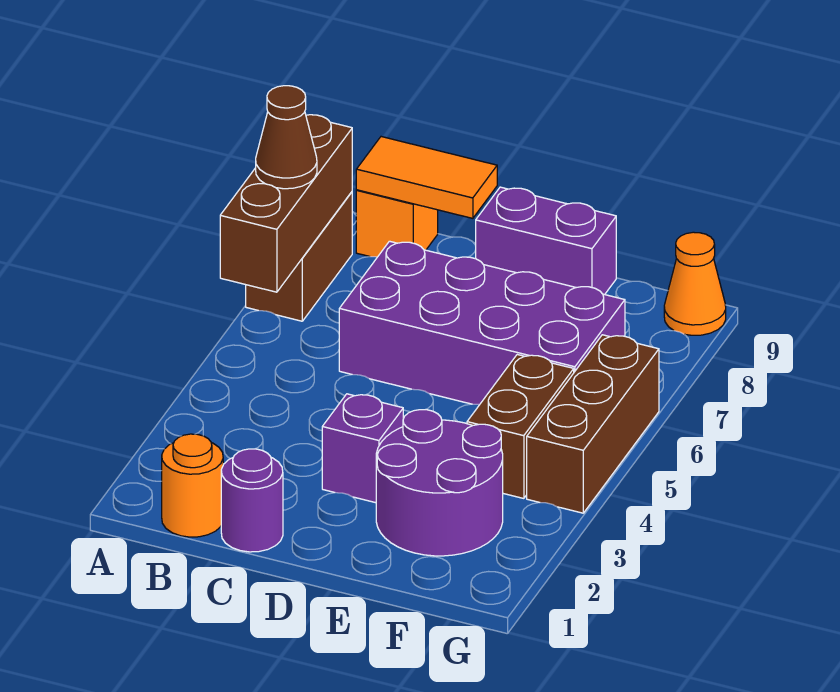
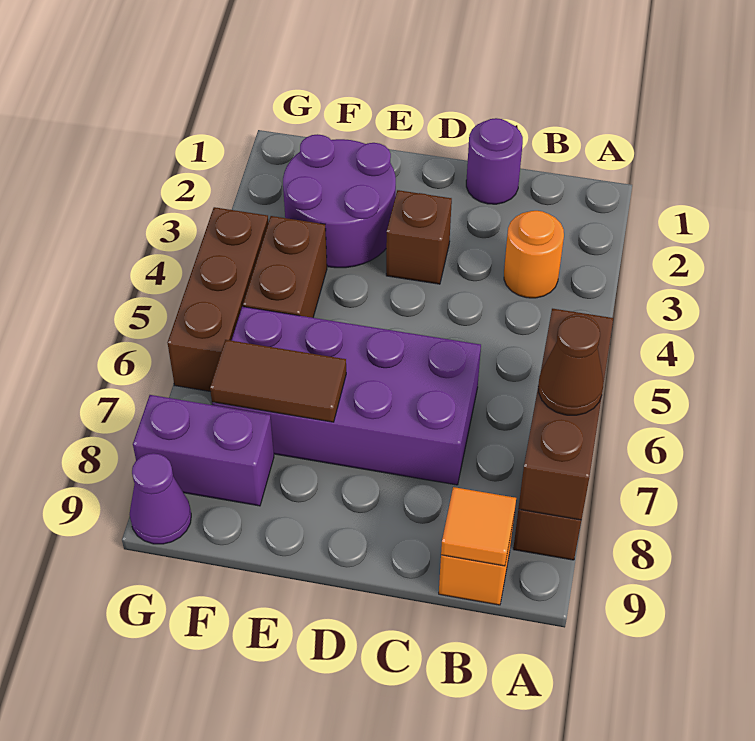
orange round brick B1 level 1 -> orange round brick B3 level 1
orange tile B9:C9 level 2 -> orange tile B9 level 2
purple brick D3 level 1 -> brown brick D3 level 1
purple brick D9:E9 level 1 -> purple brick F8:G8 level 1
none -> brown tile E7:F7 level 2
orange cone G9 level 1 -> purple cone G9 level 1

